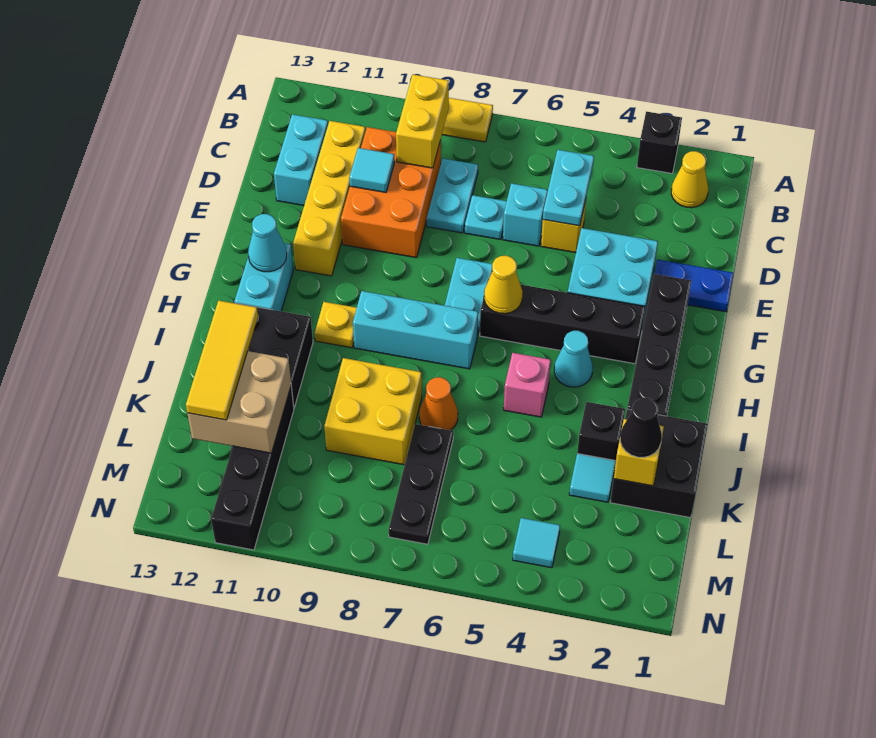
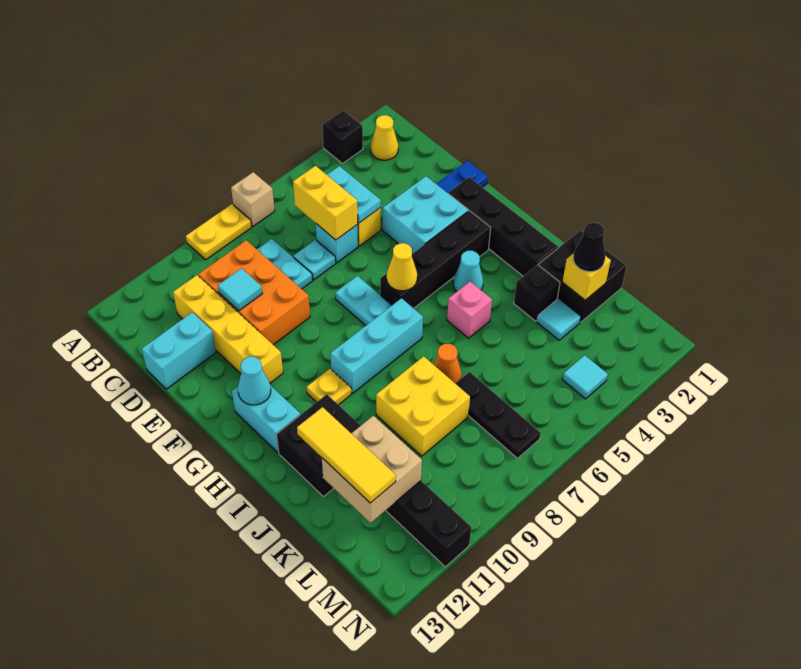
none -> tan brick A7 level 1
yellow brick B9:C9 level 2 -> yellow brick C6:D6 level 2
cyan brick C12:D12 level 1 -> cyan brick D12:D13 level 1

